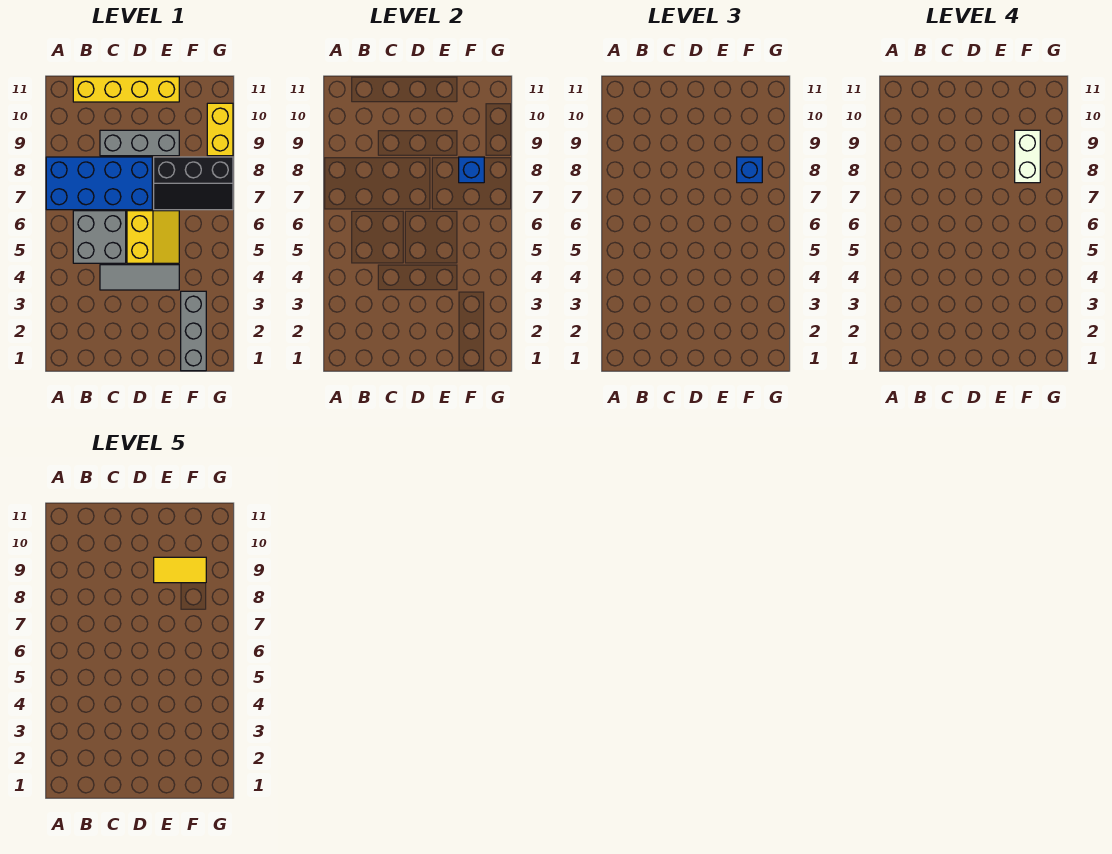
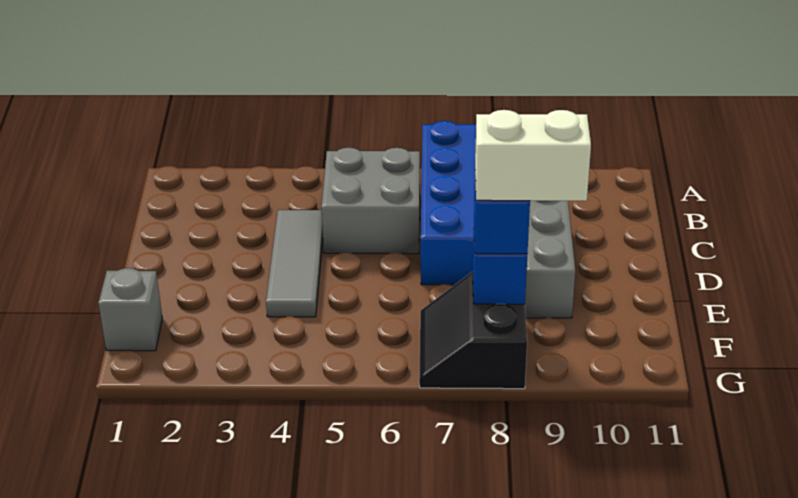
yellow brick B11:E11 level 1 -> none
yellow slope D5:E6 level 1 top D -> none
black slope E7:G8 level 1 top 8 -> black slope F7:G8 level 1 top 8
yellow tile E9:F9 level 5 -> none
grey brick F1:F3 level 1 -> grey brick F1 level 1
yellow brick G9:G10 level 1 -> none

